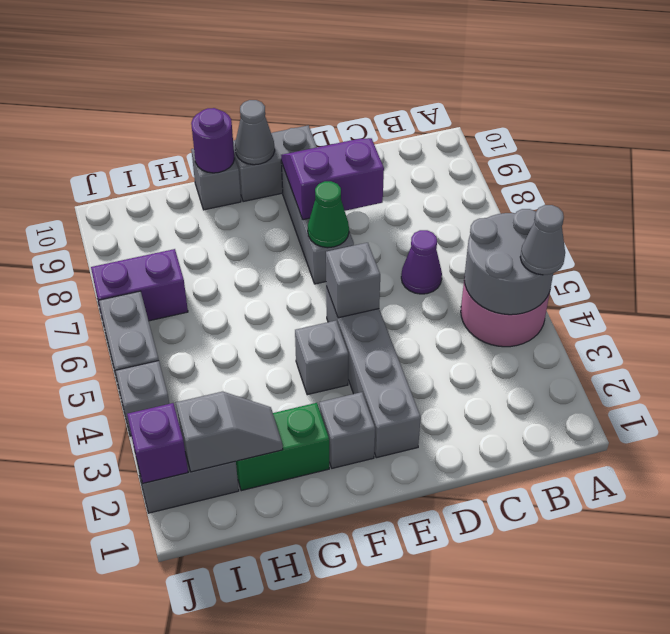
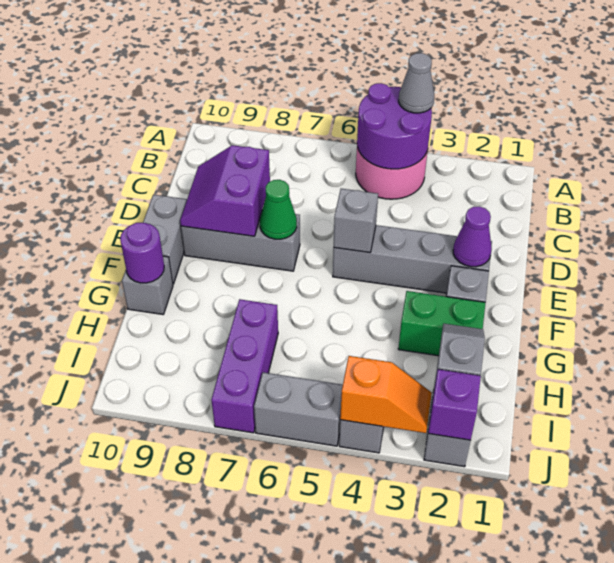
grey round brick A4:B5 level 2 -> purple round brick A4:B5 level 2
purple cone C6 level 1 -> purple cone E2 level 2
grey brick F4 level 1 -> none
grey cone F10 level 2 -> none
green brick G2:H2 level 1 -> green brick G2:G3 level 1
purple brick I7:J7 level 1 -> purple brick H7:J7 level 1
none -> orange slope J3:J4 level 2 top 4

